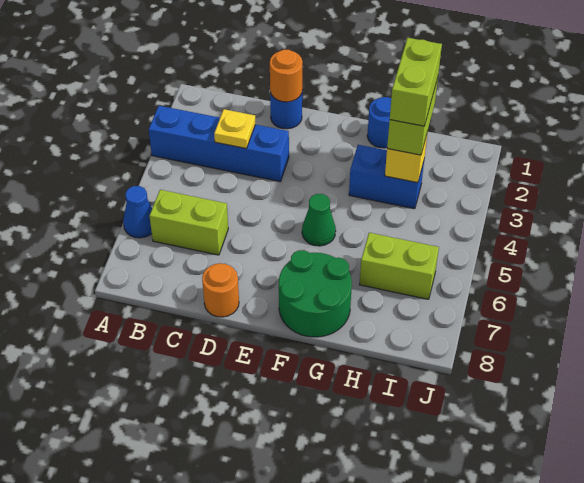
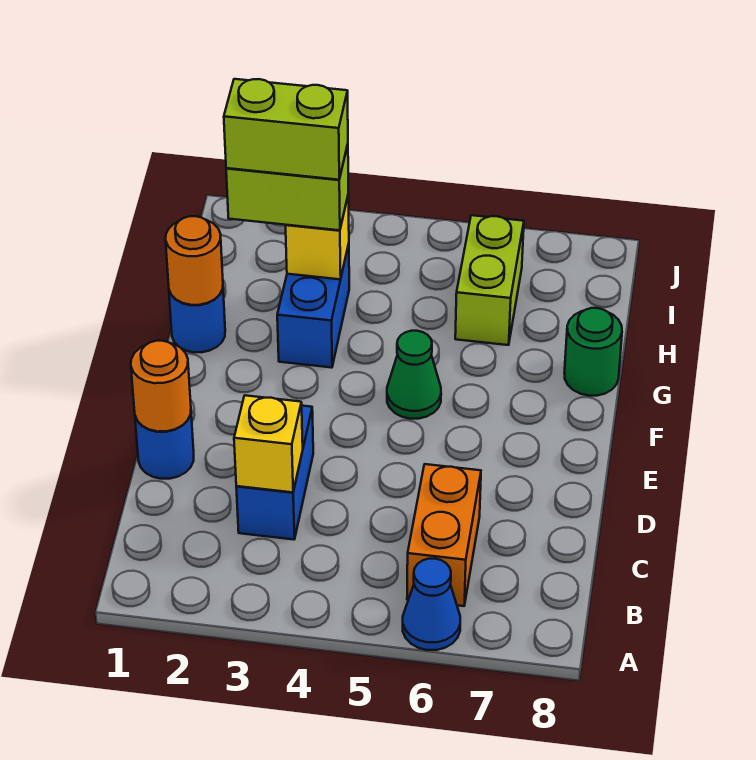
blue brick A3:D3 level 1 -> blue brick C3:D3 level 1
lime brick B6:C6 level 1 -> orange brick B6:C6 level 1
yellow plate C3 level 2 -> yellow brick C3 level 2
orange round brick D8 level 1 -> orange round brick G1 level 2
green round brick F7:G8 level 1 -> green round brick G8 level 1

